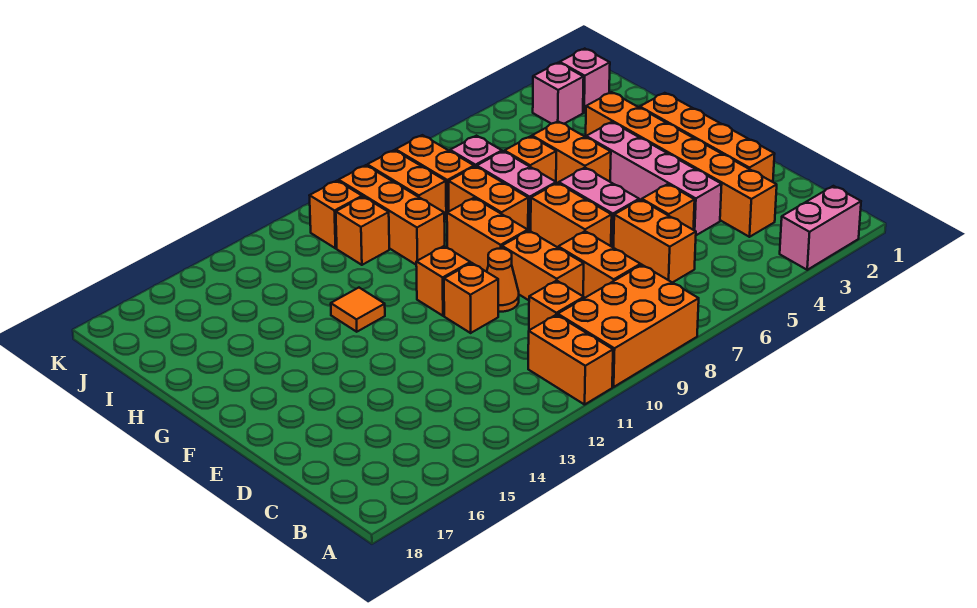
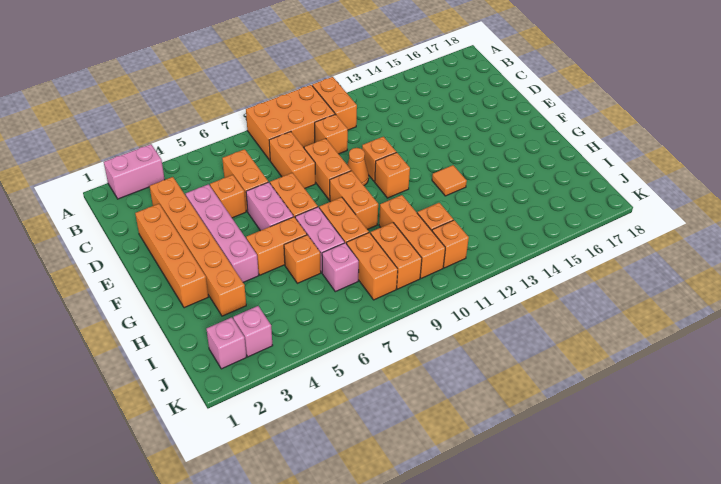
orange brick G5:H5 level 1 -> orange brick G5:G6 level 1

